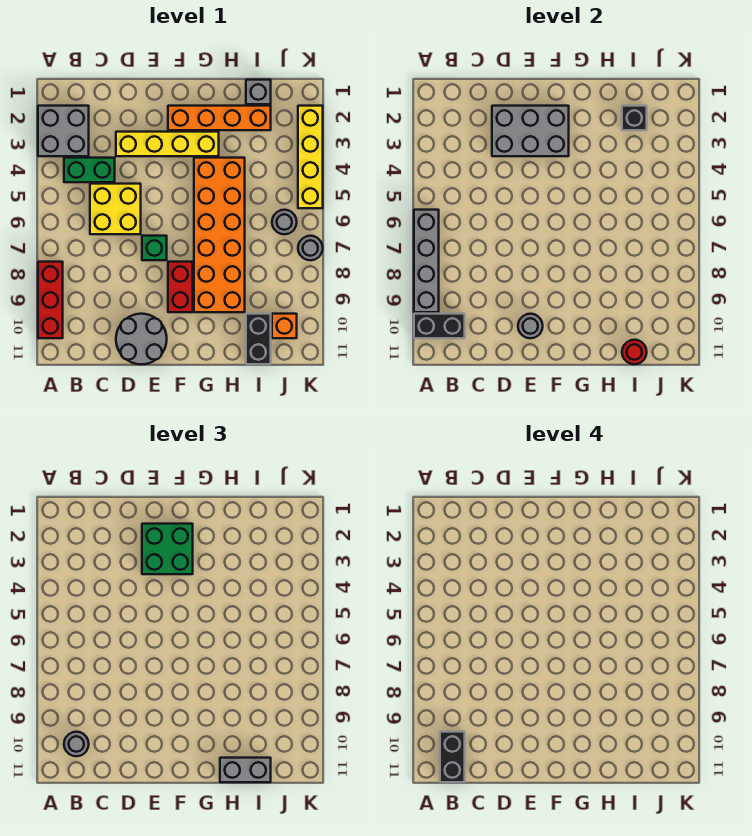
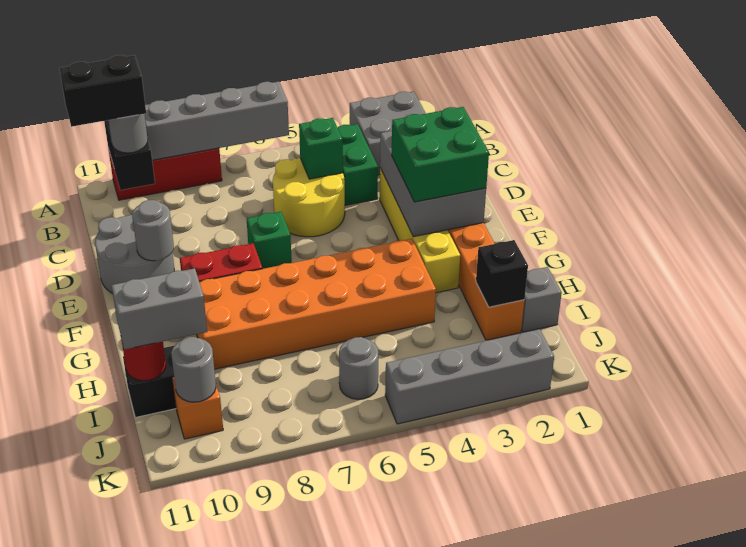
yellow brick C5:D6 level 1 -> yellow round brick C5:D6 level 1
none -> green brick C5 level 2
grey brick H11:I11 level 3 -> grey brick I10:I11 level 3
yellow brick K2:K5 level 1 -> grey brick K2:K5 level 1
grey round brick K7 level 1 -> grey round brick J10 level 2

